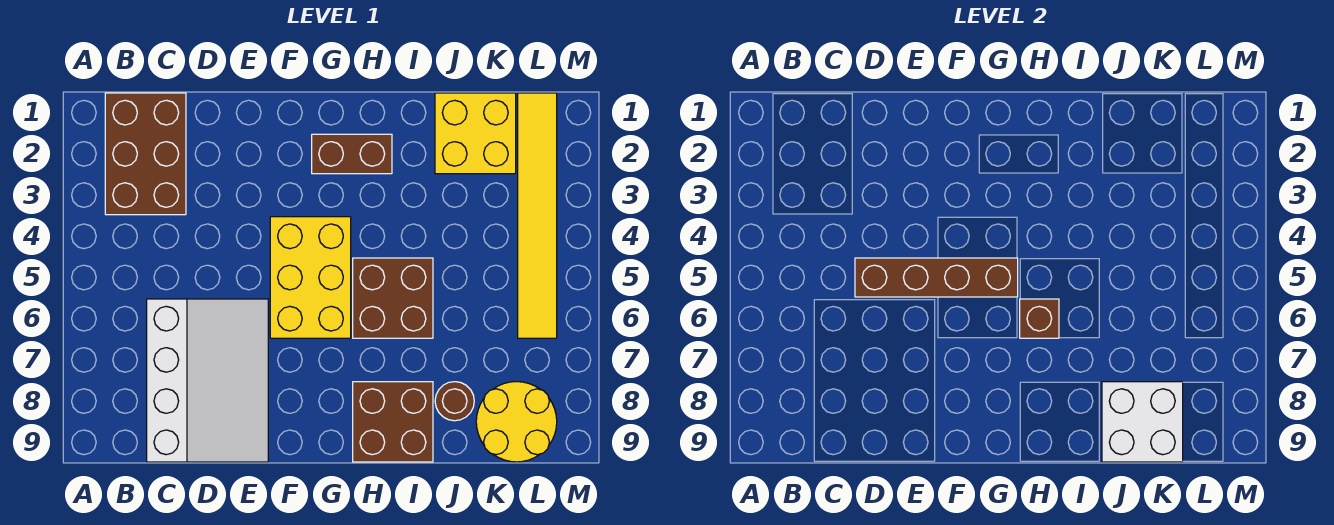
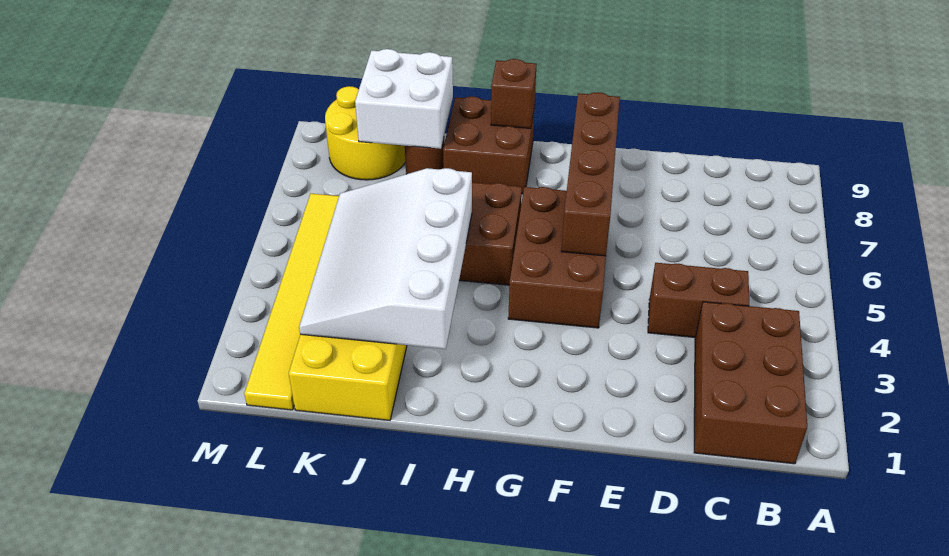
white slope C6:E9 level 1 top C -> white slope I2:K5 level 2 top I
brown brick D5:G5 level 2 -> brown brick F5:F8 level 2
yellow brick F4:G6 level 1 -> brown brick F4:G6 level 1
brown brick G2:H2 level 1 -> brown brick C4:D4 level 1
brown brick H6 level 2 -> brown brick H9 level 2

